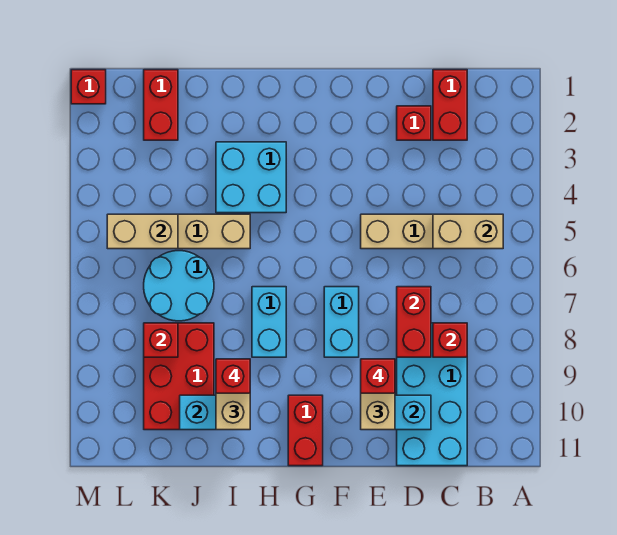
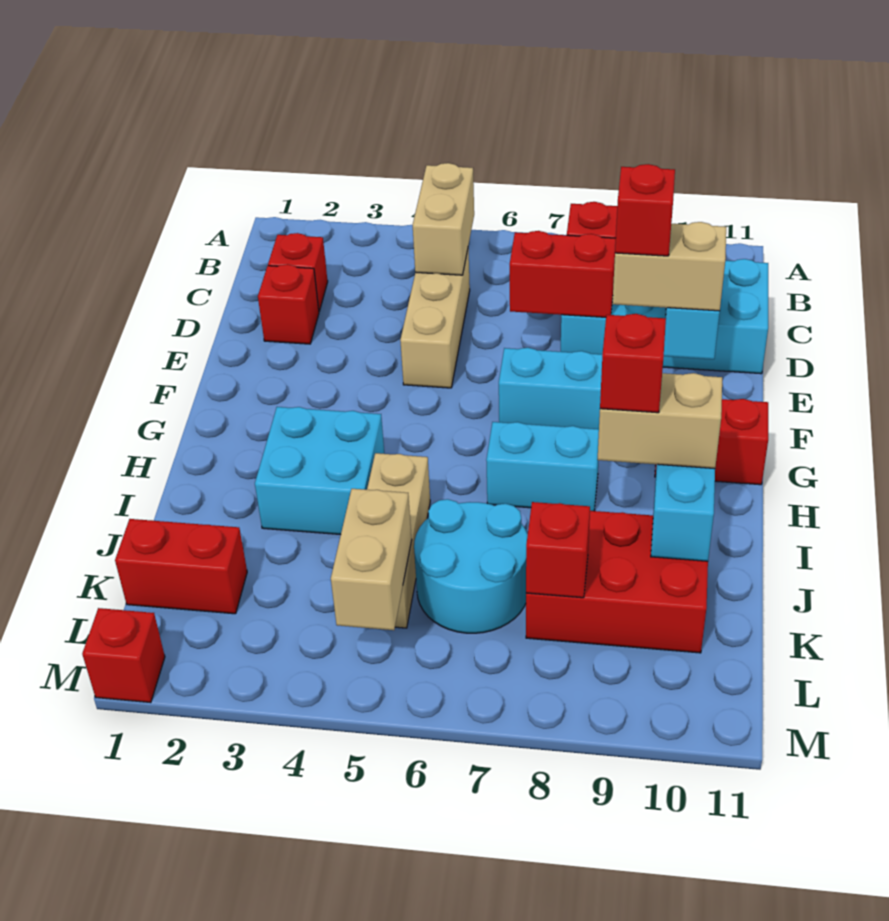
red brick C1:C2 level 1 -> red brick C2 level 1

